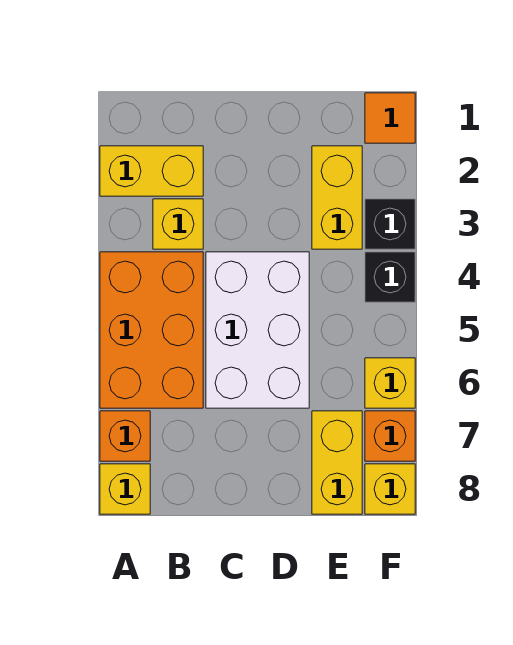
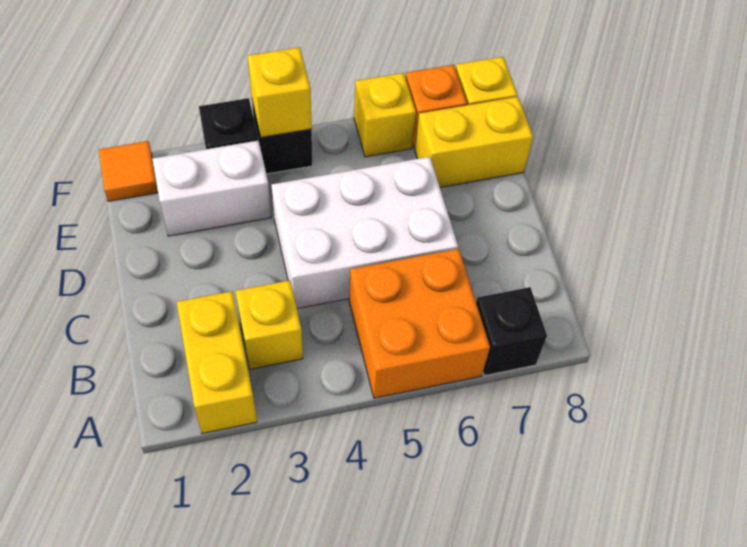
orange brick A4:B6 level 1 -> orange brick A5:B6 level 1
orange brick A7 level 1 -> black brick A7 level 1
yellow brick A8 level 1 -> yellow brick F4 level 2
yellow brick E2:E3 level 1 -> white brick E2:E3 level 1

